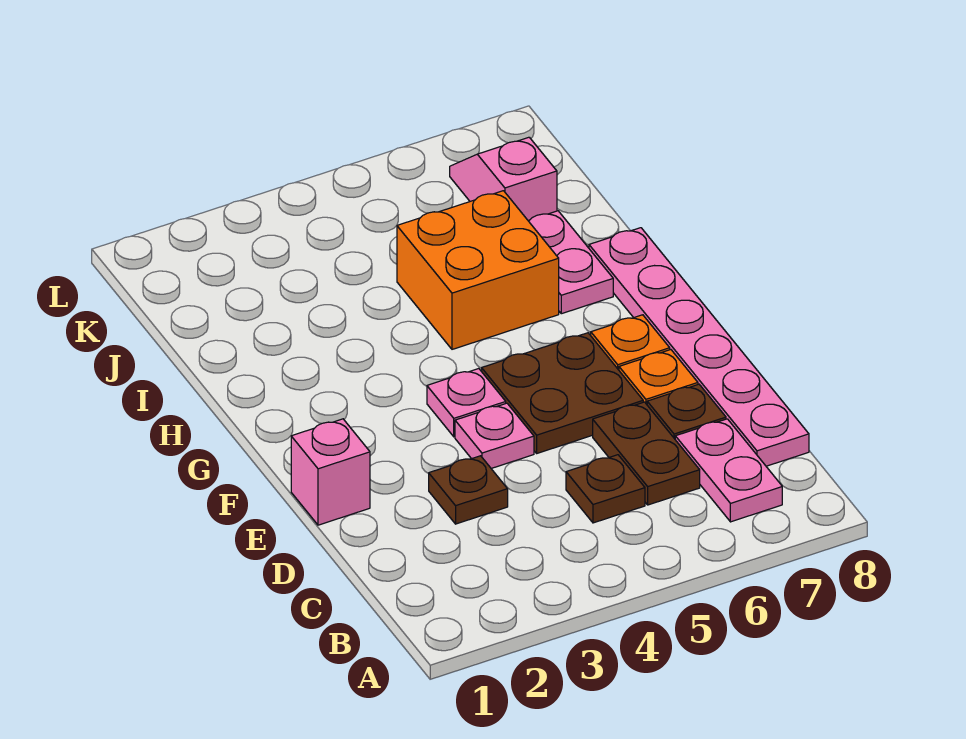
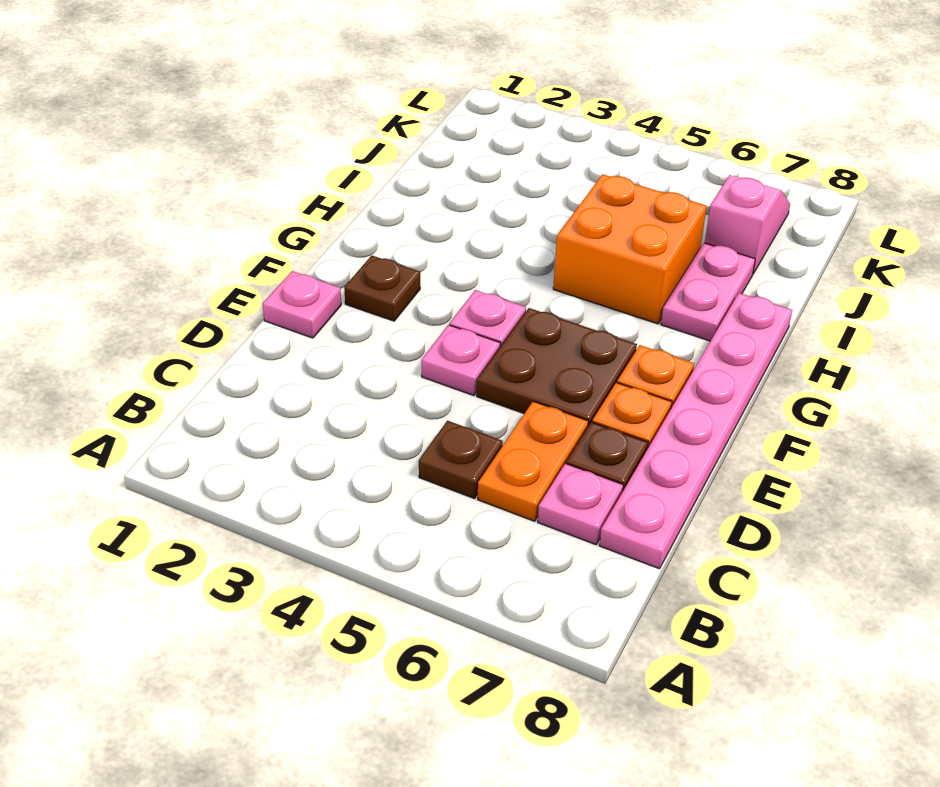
pink plate B7:C7 level 1 -> pink plate C7 level 1
brown plate C6:D6 level 1 -> orange plate C6:D6 level 1
brown plate D3 level 1 -> brown plate F2 level 1
pink brick E1 level 1 -> pink plate E1 level 1

